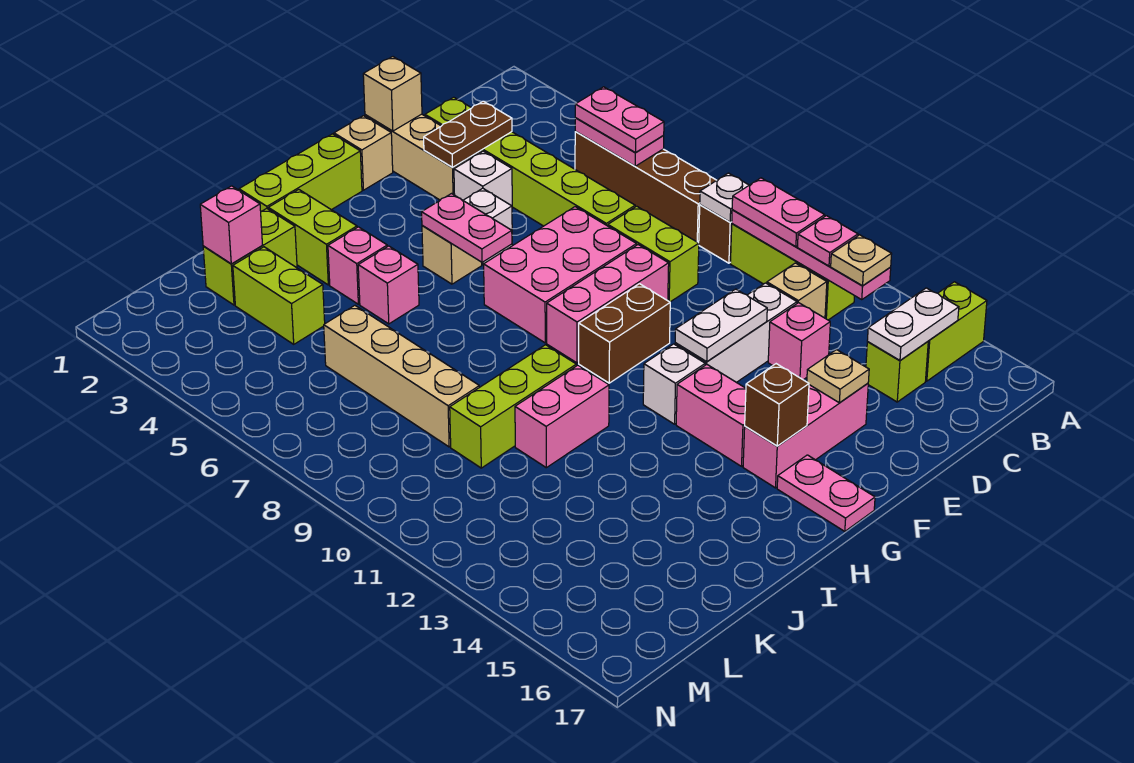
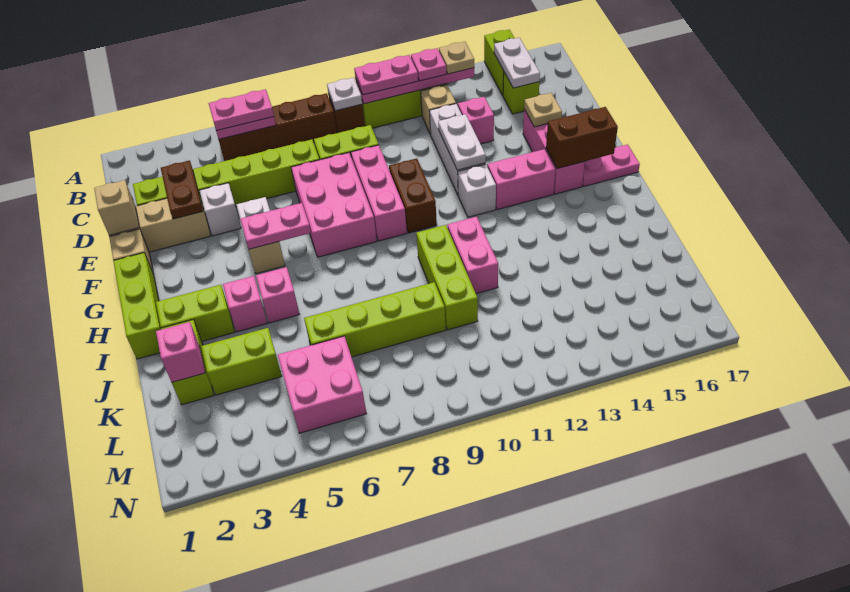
brown brick G15 level 2 -> brown brick G15:G16 level 2
tan brick K6:K9 level 1 -> lime brick K6:K9 level 1
none -> pink brick L5:M6 level 1

